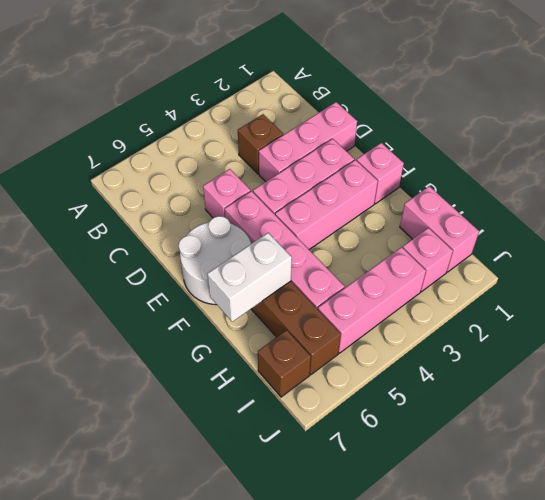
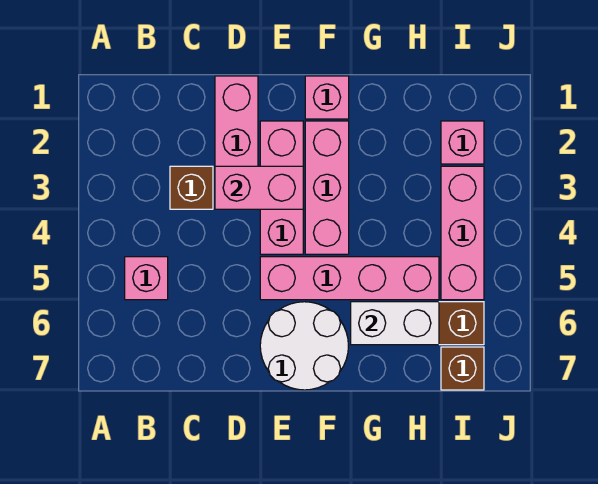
pink brick D5 level 1 -> pink brick B5 level 1
white brick G6:G7 level 2 -> white brick G6:H6 level 2
pink brick H1:I1 level 1 -> pink brick D3:E3 level 2

